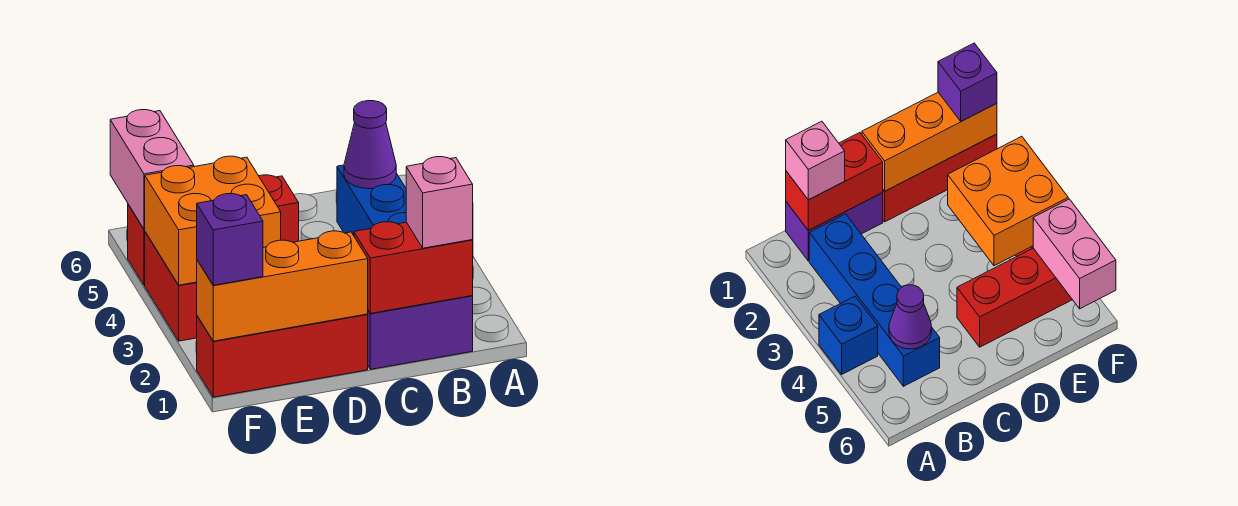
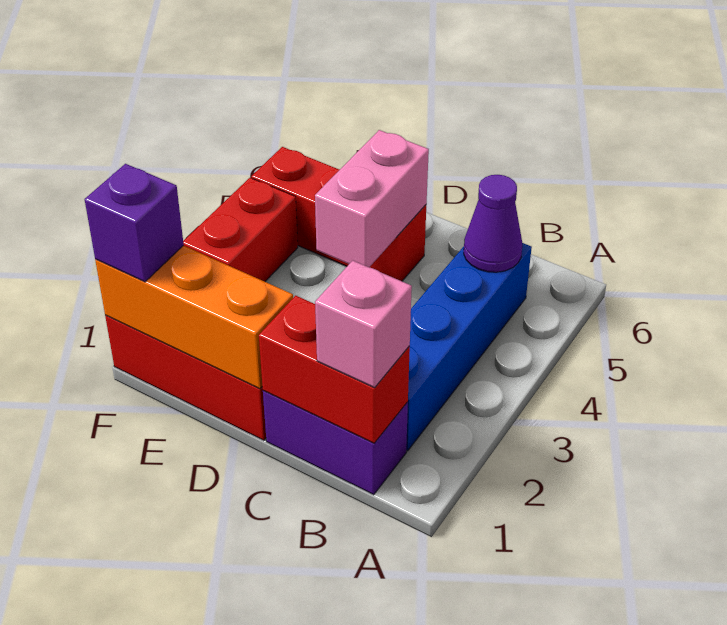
blue brick A4 level 1 -> none
orange brick E3:F4 level 2 -> none
pink brick F5:F6 level 2 -> pink brick D4:D5 level 2

